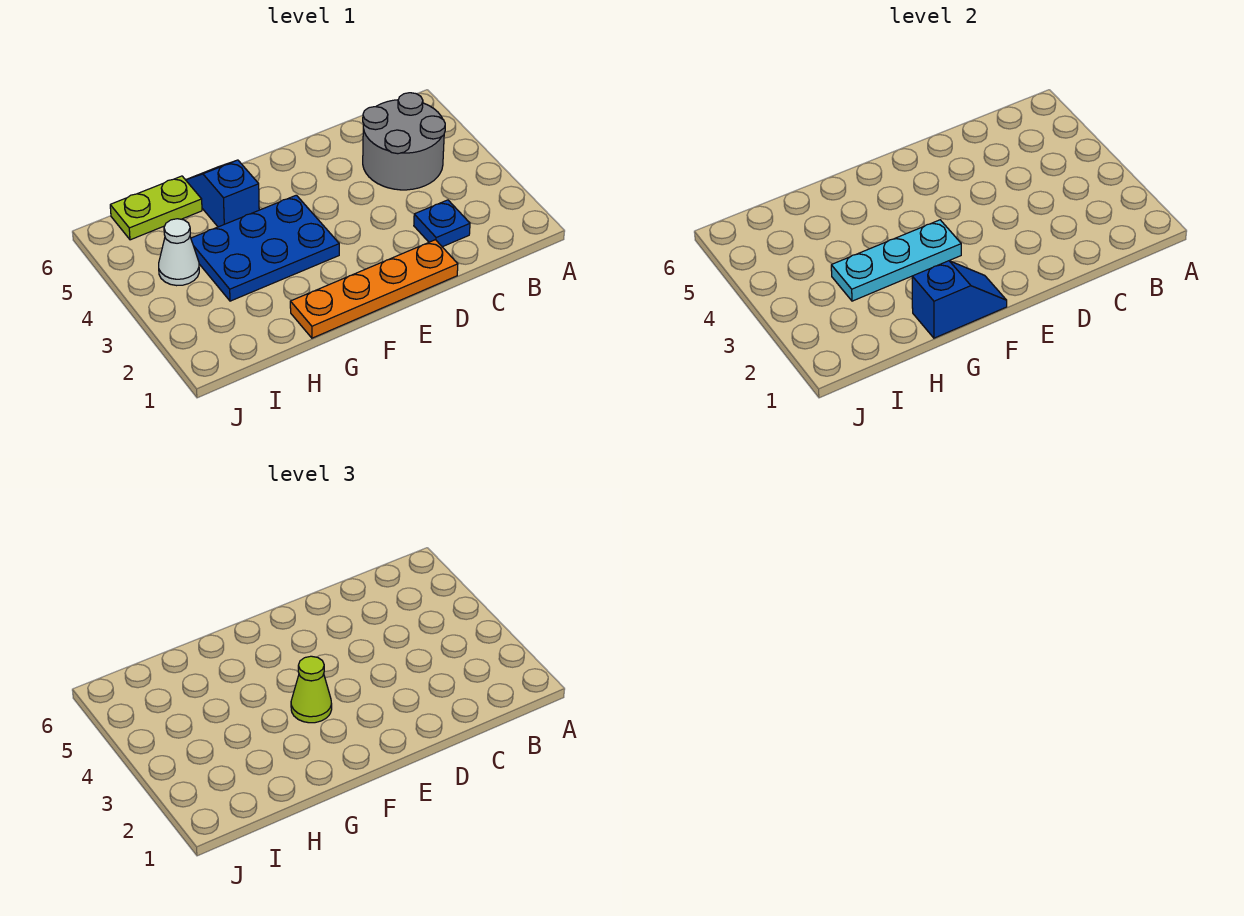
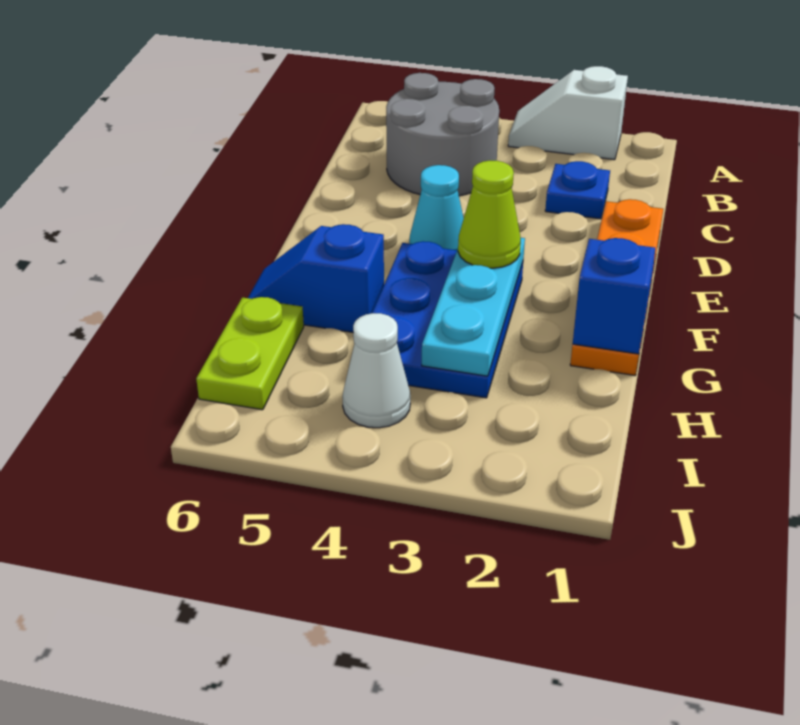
none -> white slope A2:A3 level 1 top 2
none -> cyan cone E4 level 1

